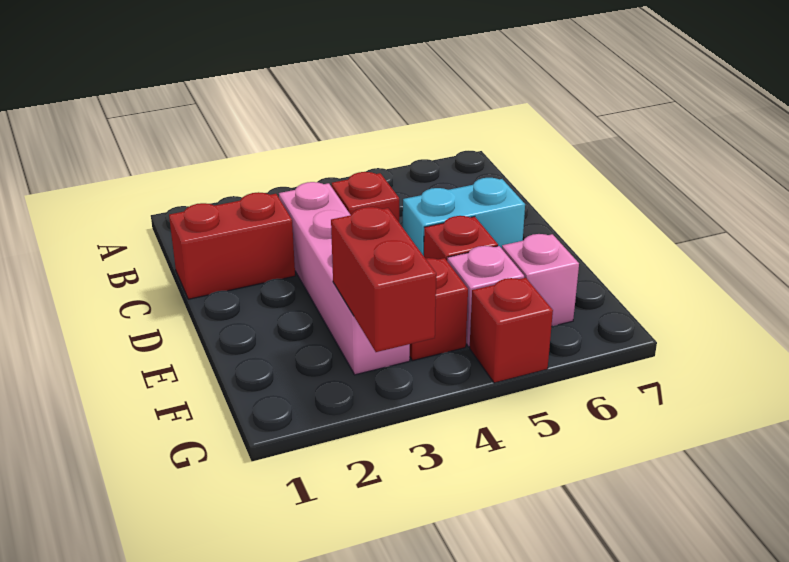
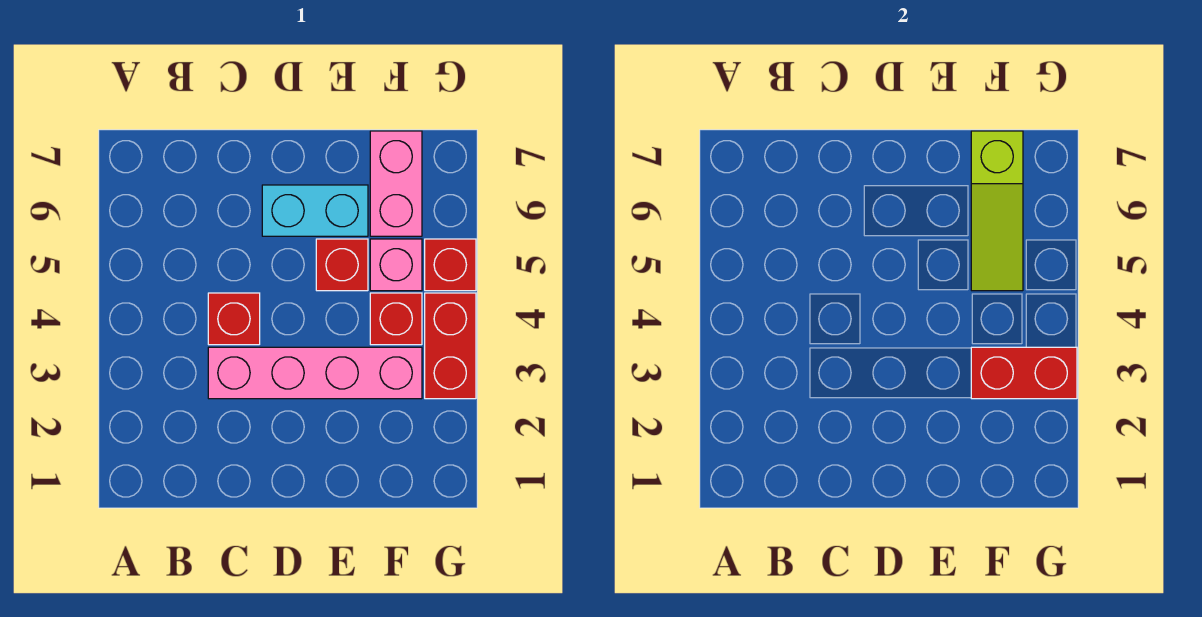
red brick C1:C2 level 1 -> red brick G3:G4 level 1
cyan brick D5:D6 level 1 -> cyan brick D6:E6 level 1
none -> lime slope F5:F7 level 2 top 7
pink brick F6 level 1 -> pink brick F6:F7 level 1

